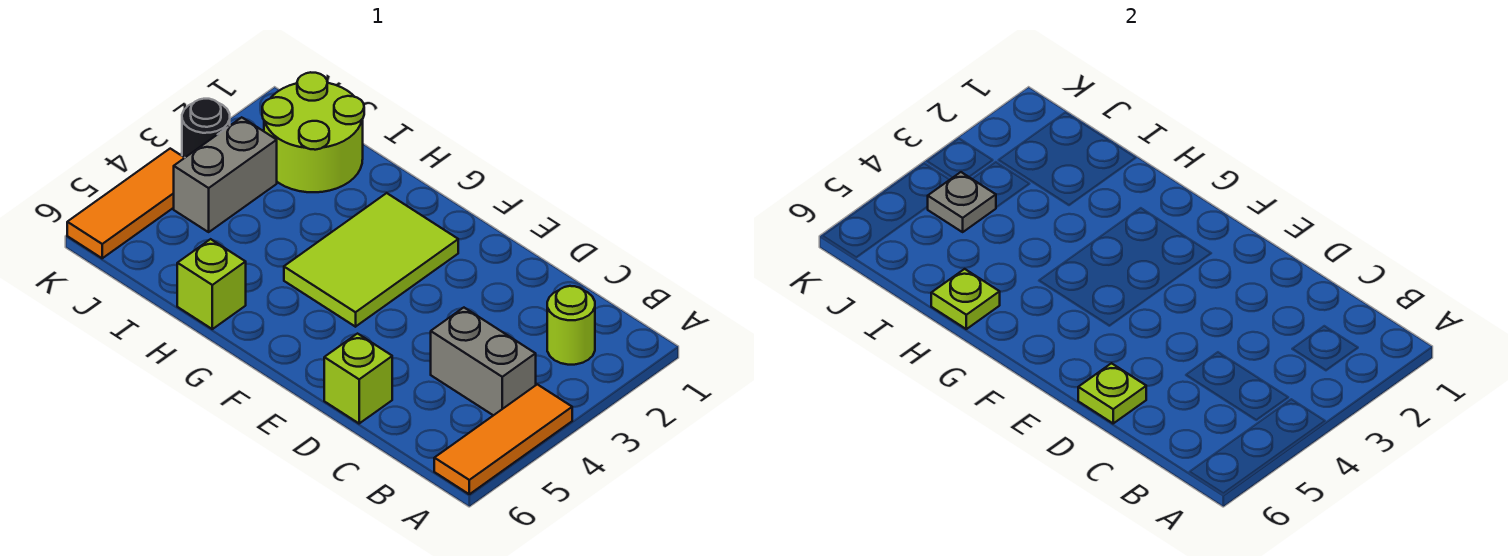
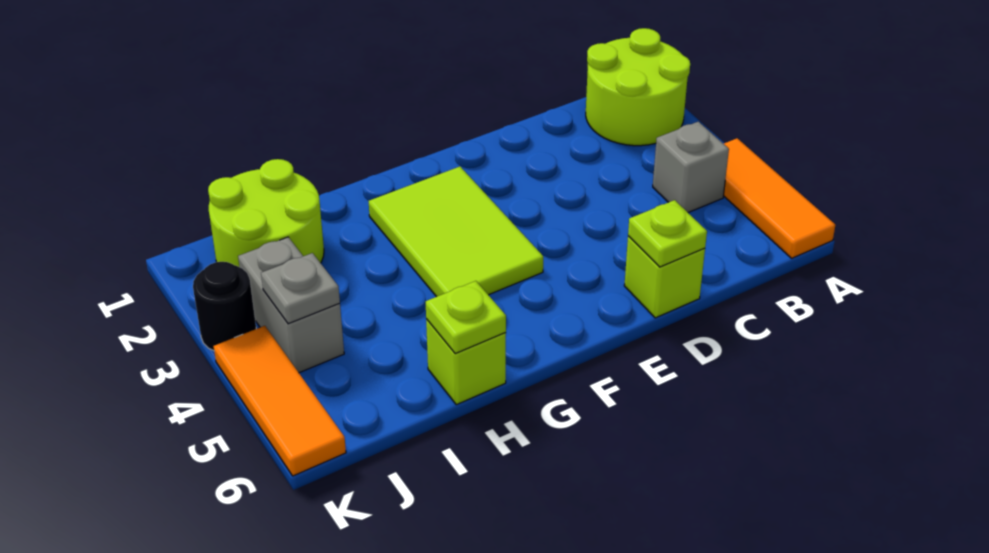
lime round brick B2 level 1 -> lime round brick A1:B2 level 1
grey brick B4:C4 level 1 -> grey brick B4 level 1

